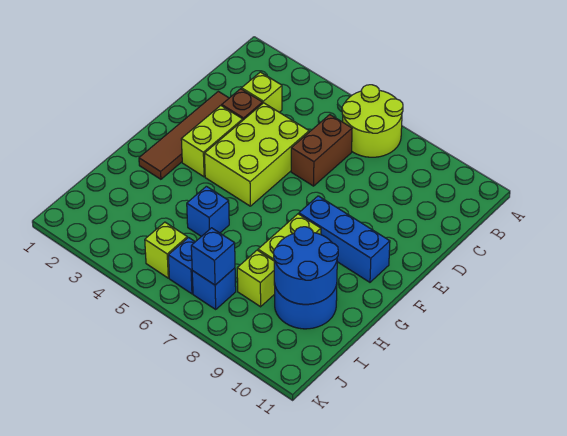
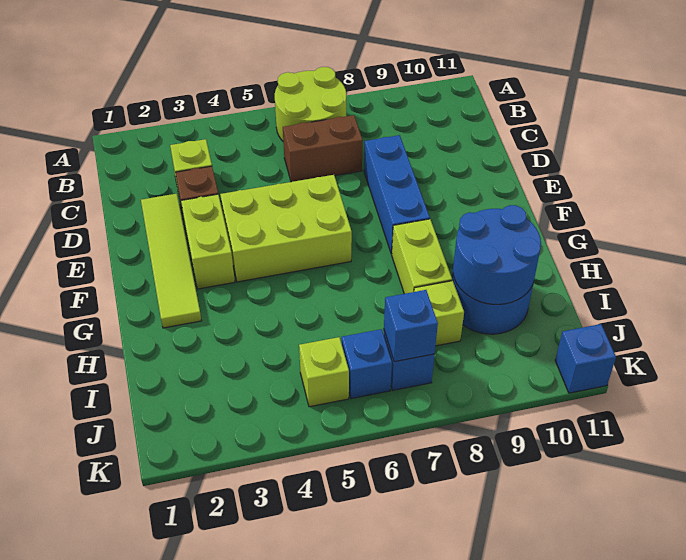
brown brick C6:D6 level 1 -> brown brick C6:C7 level 1
brown tile D2:G2 level 1 -> lime tile D2:G2 level 1
lime brick D4:F5 level 1 -> lime brick E4:F6 level 1
blue brick F8:F10 level 1 -> blue brick D8:F8 level 1
blue brick H5 level 1 -> blue brick K11 level 1

